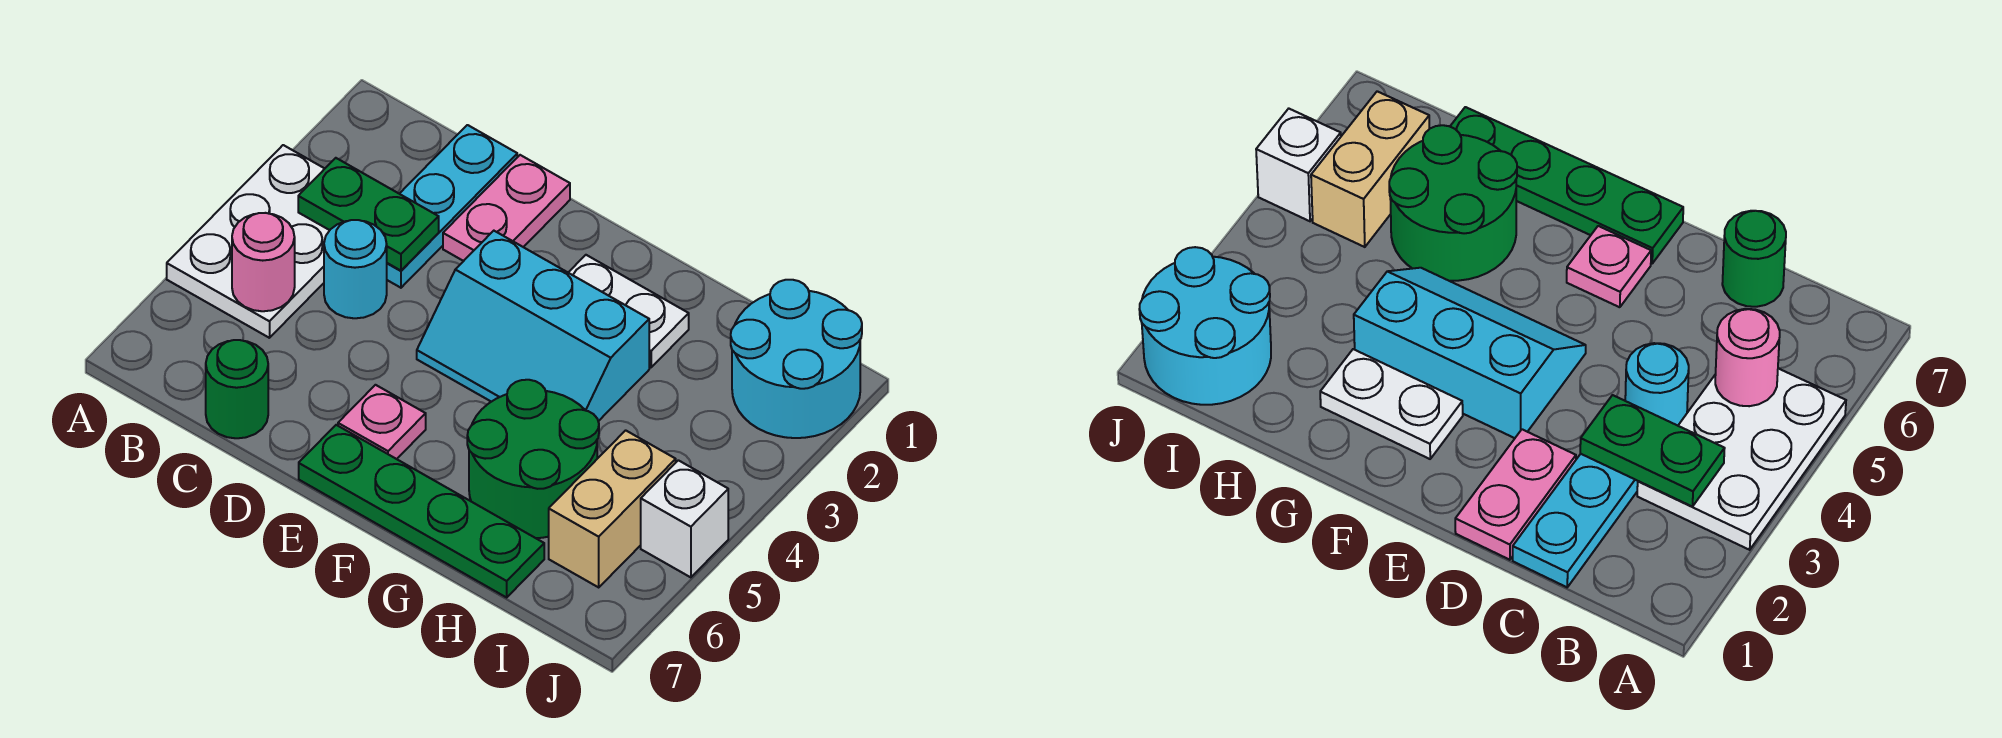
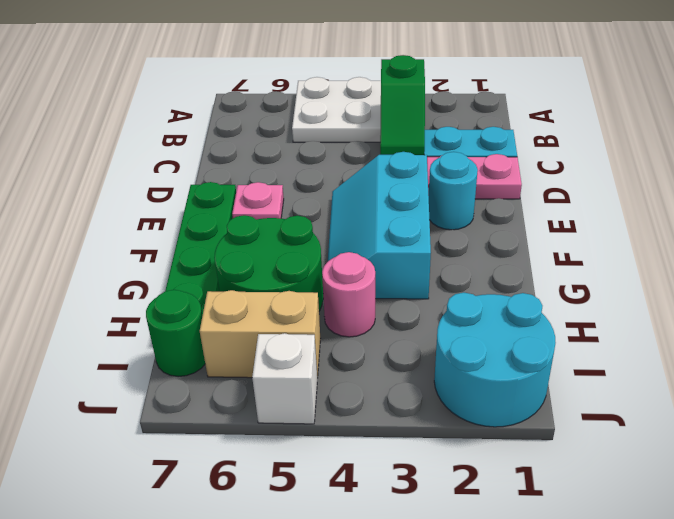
green plate B3:C3 level 2 -> green slope B3:C3 level 2 top B
pink round brick B5 level 2 -> pink round brick H4 level 1
cyan round brick C4 level 1 -> cyan round brick E2 level 1
green round brick C7 level 1 -> green round brick I7 level 1
white plate F2:G2 level 1 -> none

